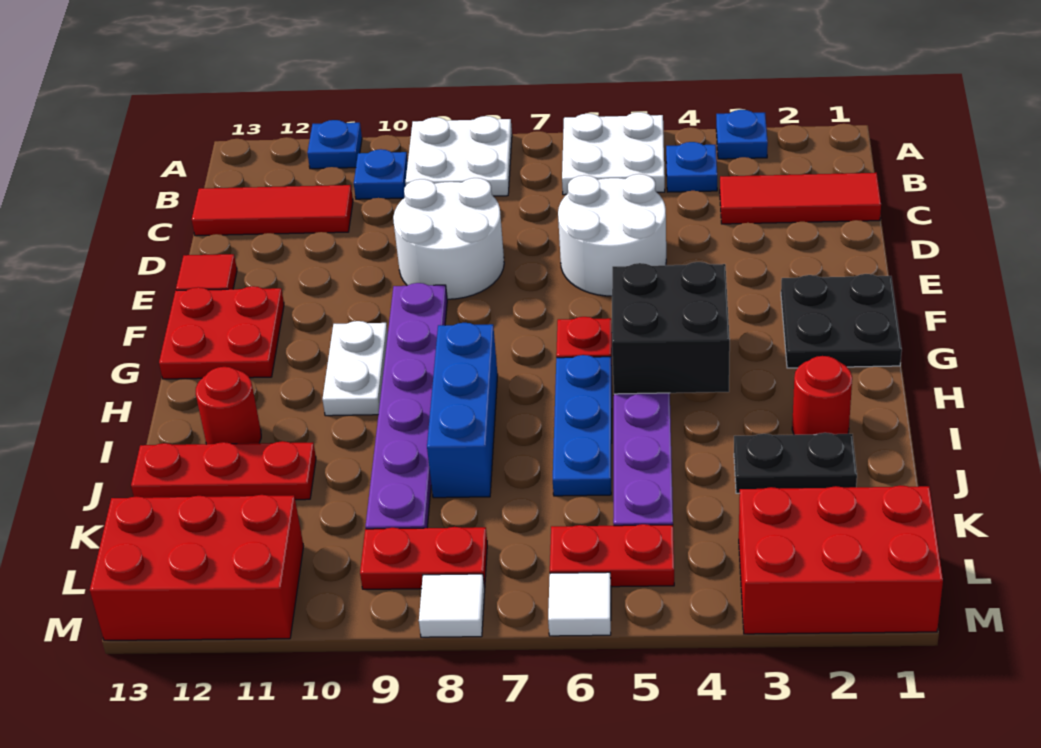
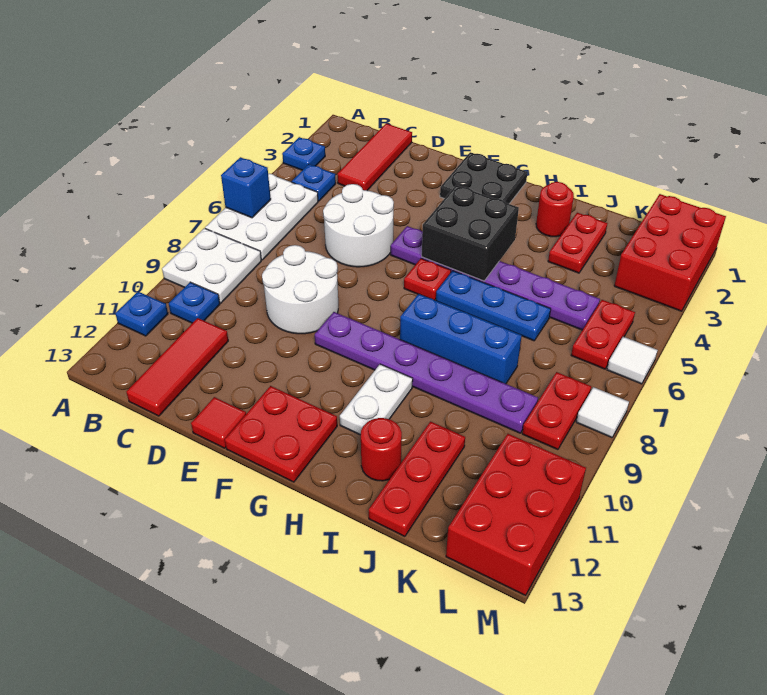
white plate A5:B6 level 1 -> white plate A5:B7 level 1
none -> blue brick A6 level 2
white plate G10:H10 level 1 -> white plate H10:H11 level 1
black plate J2:J3 level 1 -> red plate J2:J3 level 1

